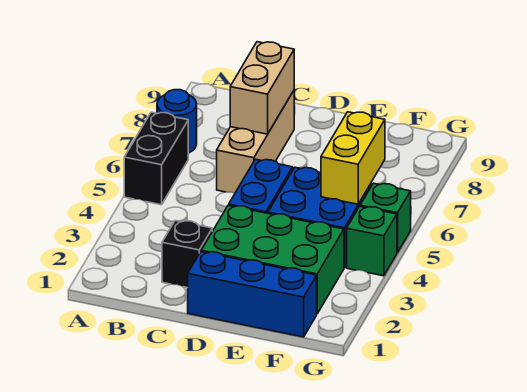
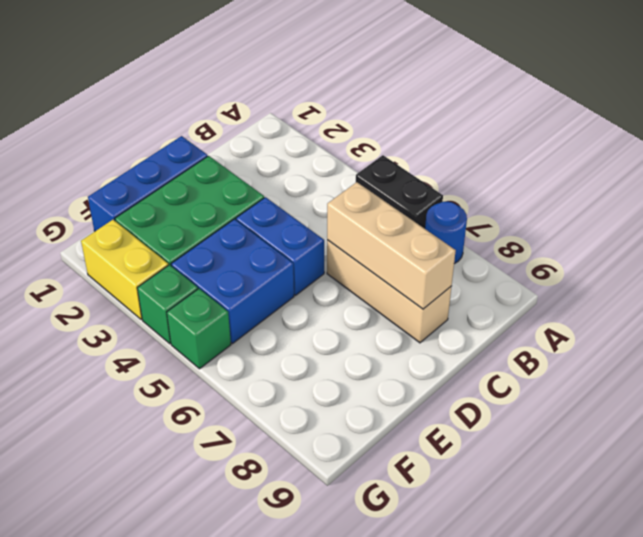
black brick C2 level 1 -> none
tan brick C7:C8 level 2 -> tan brick C6:C8 level 2
yellow brick F5:F6 level 2 -> yellow brick G2:G3 level 1

